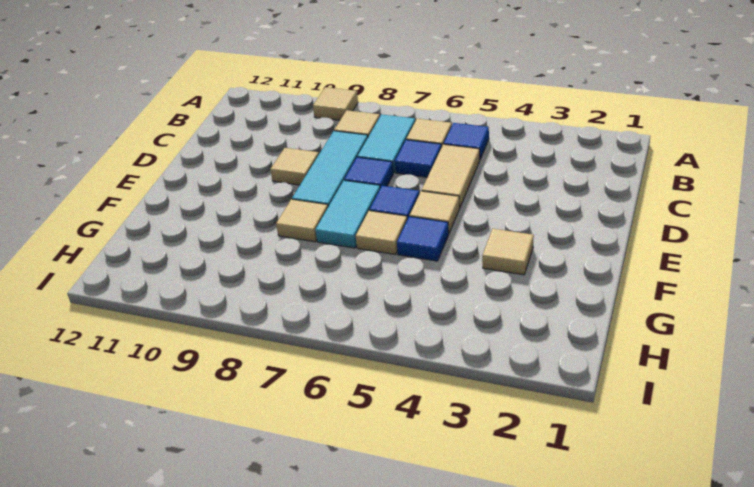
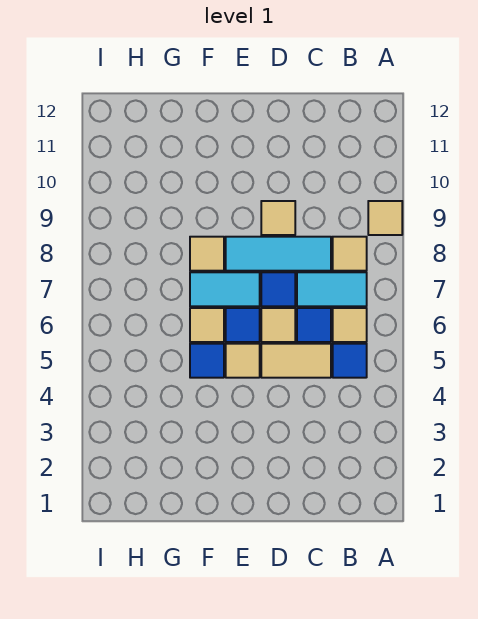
tan tile F3 level 1 -> tan tile D6 level 1

